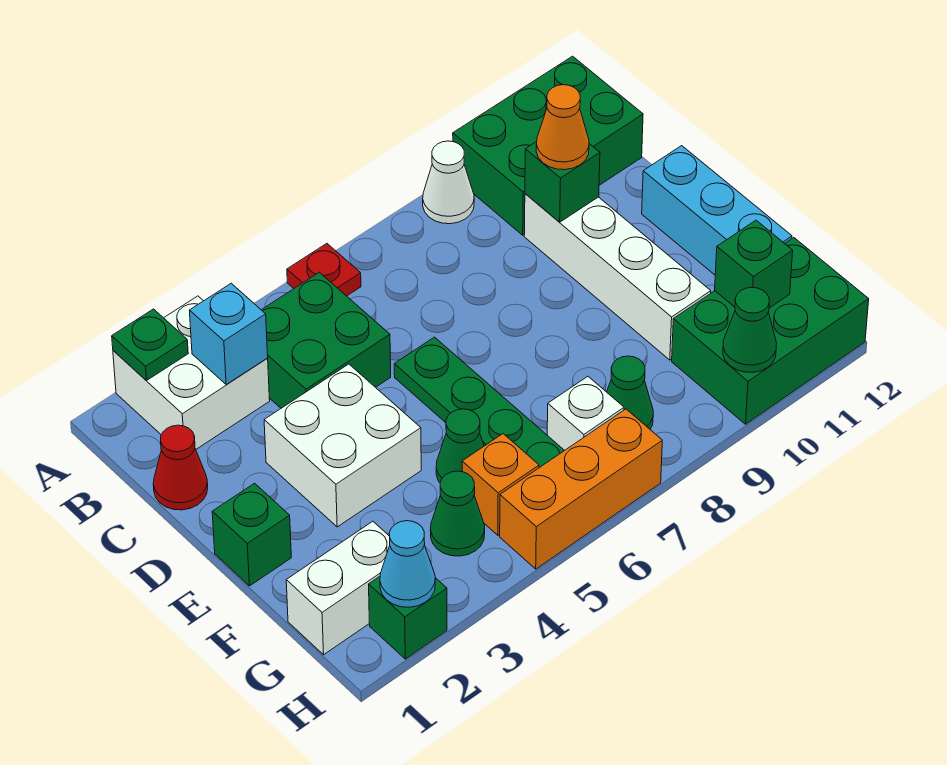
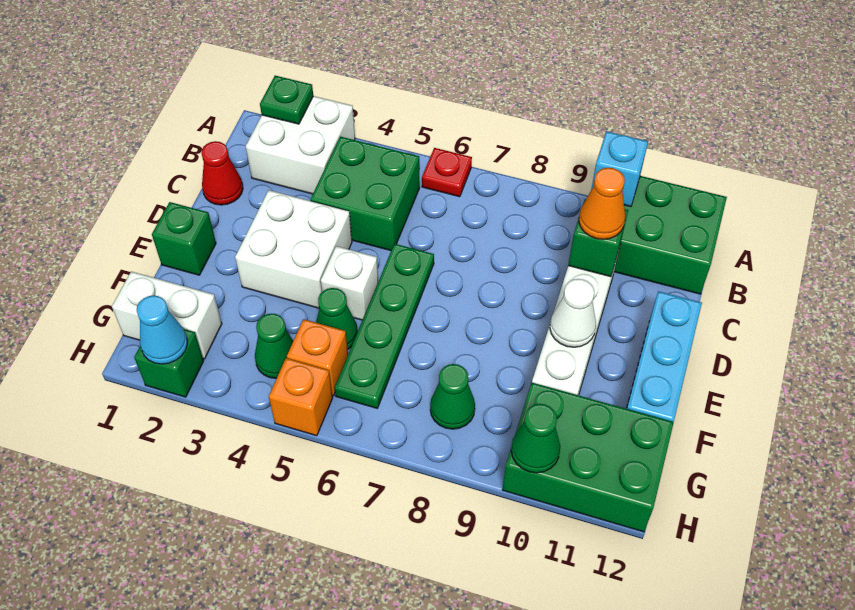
white cone A9 level 1 -> white cone E10 level 2
cyan brick B3 level 2 -> cyan brick A10 level 2
white brick G7 level 1 -> white brick E5 level 1
green brick G11 level 2 -> none
orange brick H5:H7 level 1 -> orange brick H5 level 1

